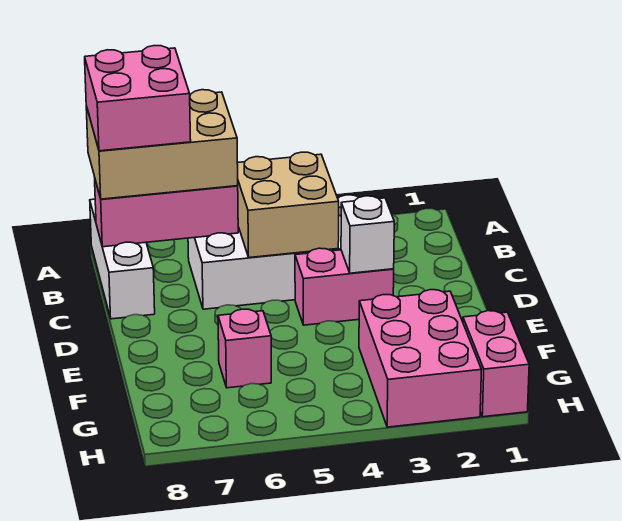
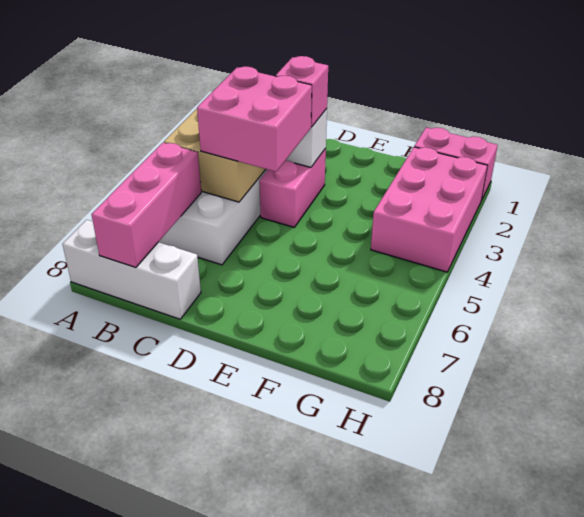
tan brick A6:B8 level 3 -> none
pink brick A7:B8 level 4 -> pink brick C4:D5 level 3
pink brick F2:H3 level 1 -> pink brick G2:H4 level 1
pink brick F6 level 1 -> pink brick D3 level 3

